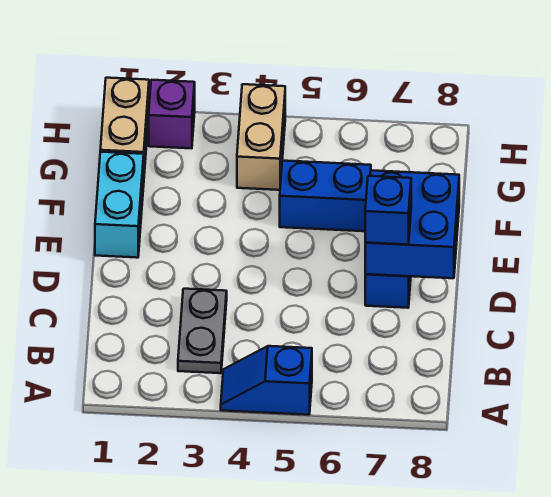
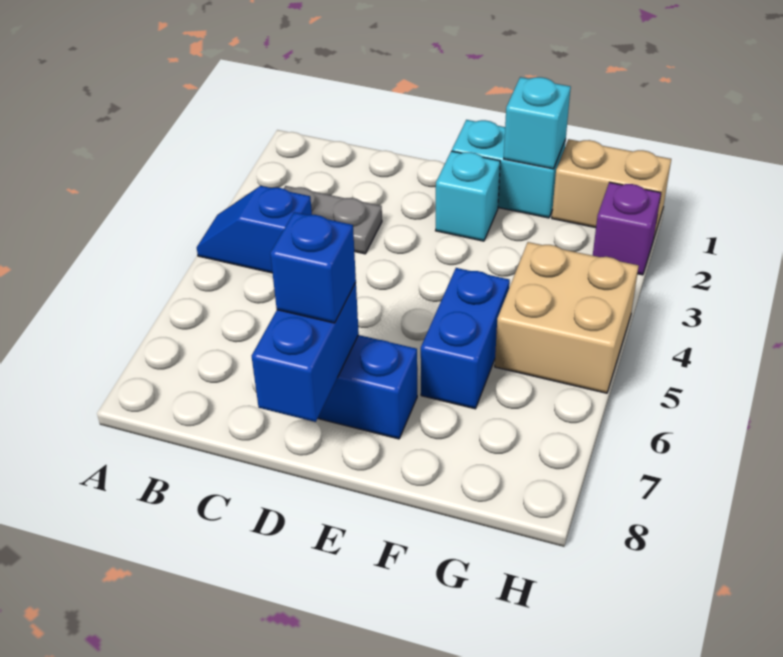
blue slope A4:A5 level 1 top 5 -> blue slope A4:B4 level 1 top B
blue brick D7:E8 level 2 -> blue brick D7:D8 level 2
none -> cyan brick E2 level 1
none -> cyan brick F1 level 2
tan brick G4:H4 level 1 -> tan brick G4:H5 level 1

